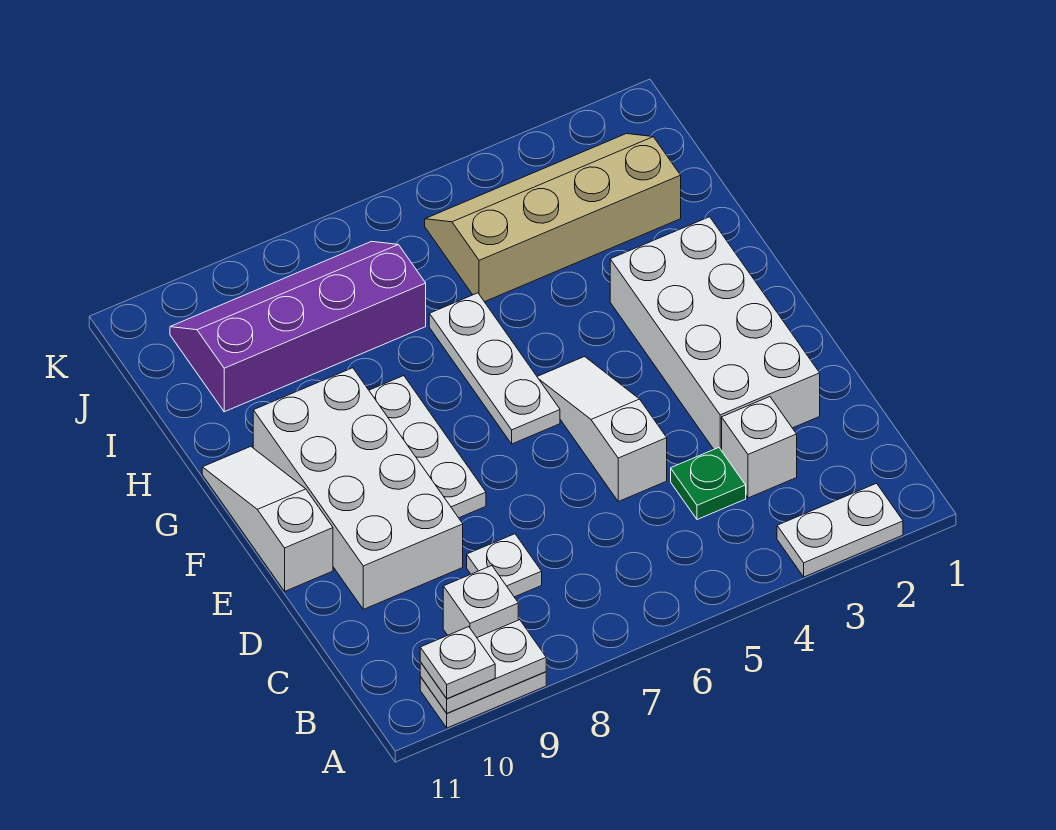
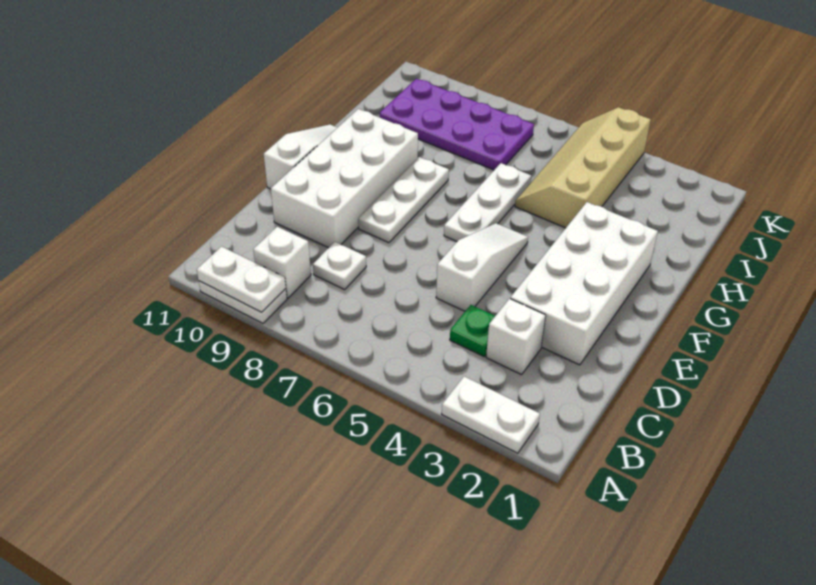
white plate A10 level 3 -> none
tan slope I2:J5 level 1 top I -> tan slope H4:K5 level 1 top 4
purple slope I7:J10 level 1 top I -> purple plate I7:J10 level 1

